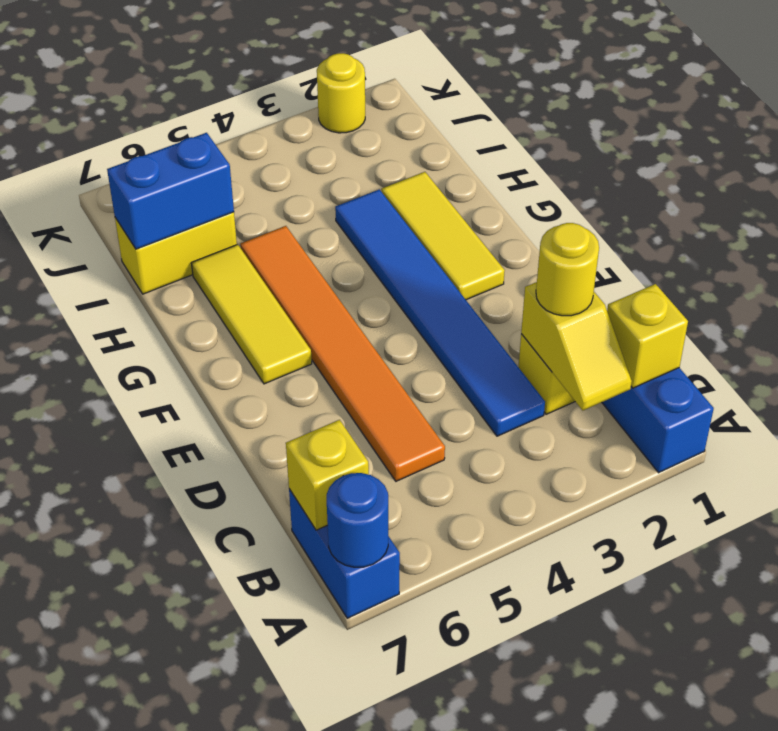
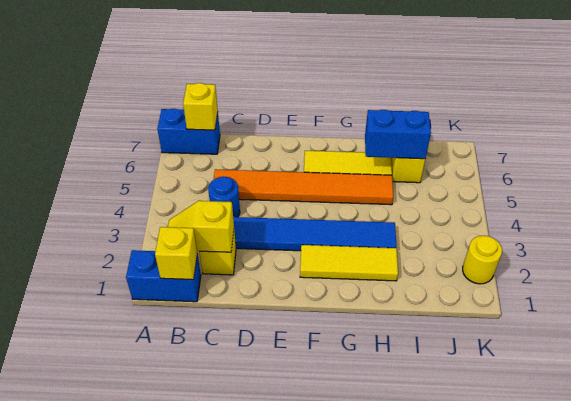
blue round brick A7 level 2 -> blue round brick C4 level 1
yellow round brick C2 level 3 -> none
blue brick I6:I7 level 2 -> blue brick H6:I6 level 2

